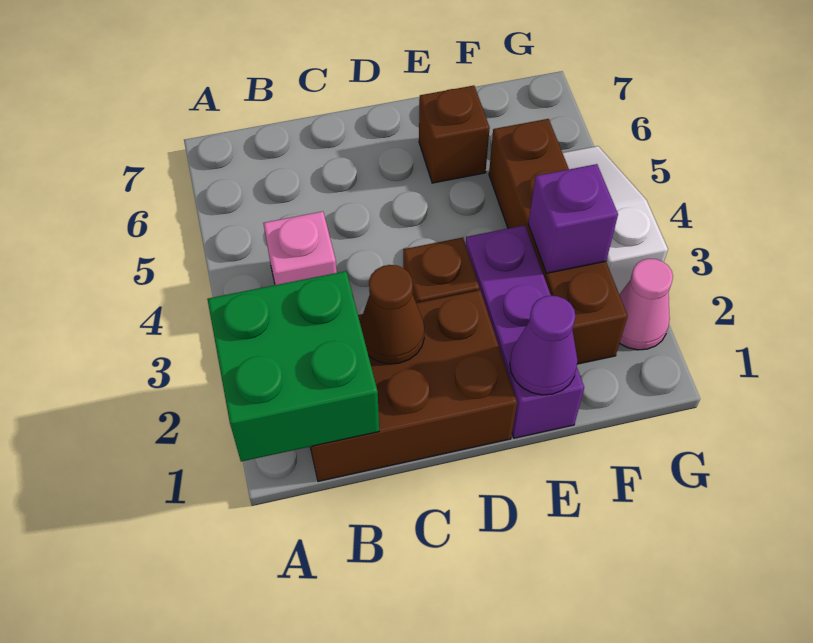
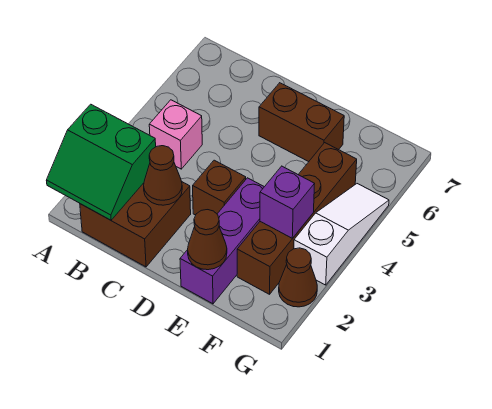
green brick A1:B2 level 2 -> green slope A1:B2 level 2 top 2
brown brick B1:D2 level 1 -> brown brick B1:C2 level 1
purple cone E1 level 2 -> brown cone E1 level 2
brown brick E6 level 1 -> brown brick D6:E6 level 1
pink cone G2 level 1 -> brown cone G2 level 1

